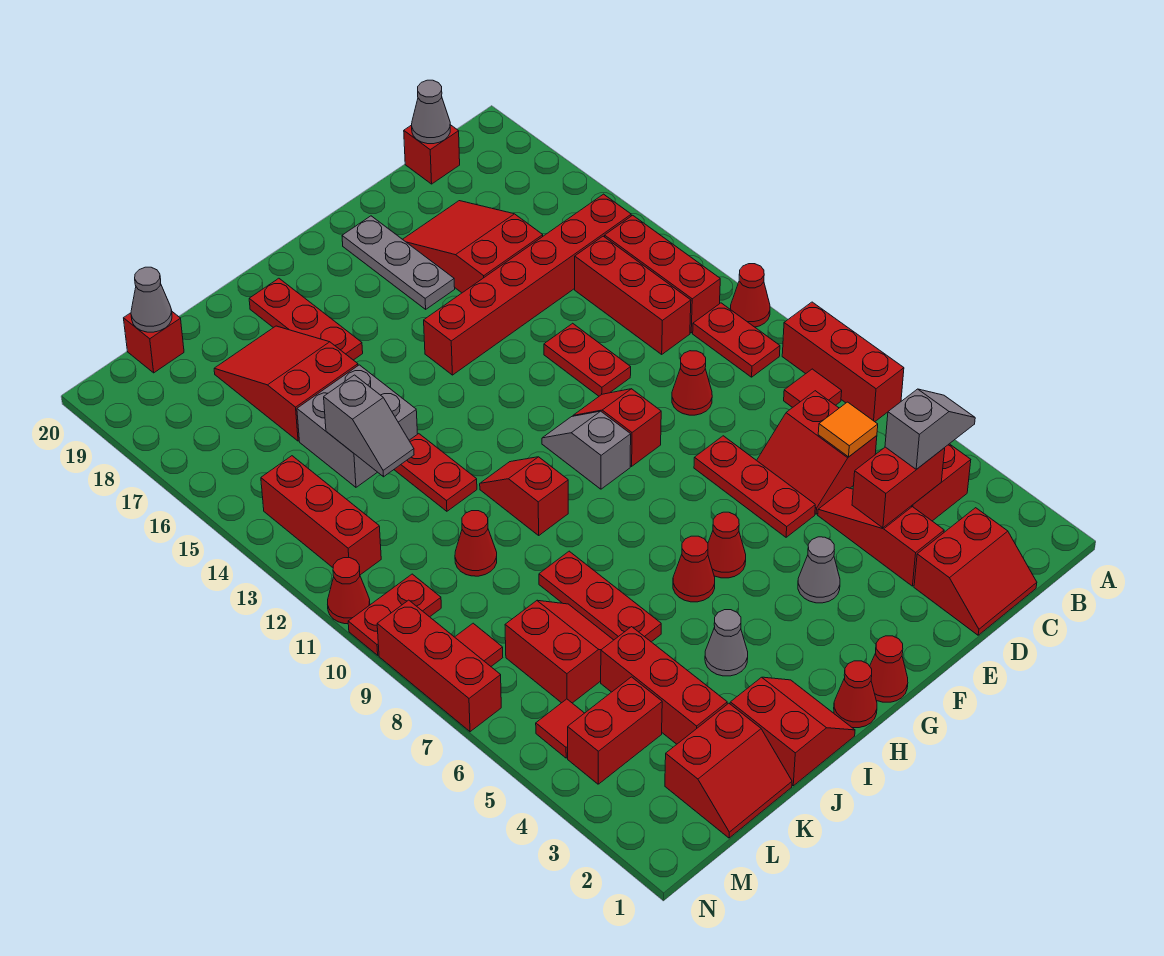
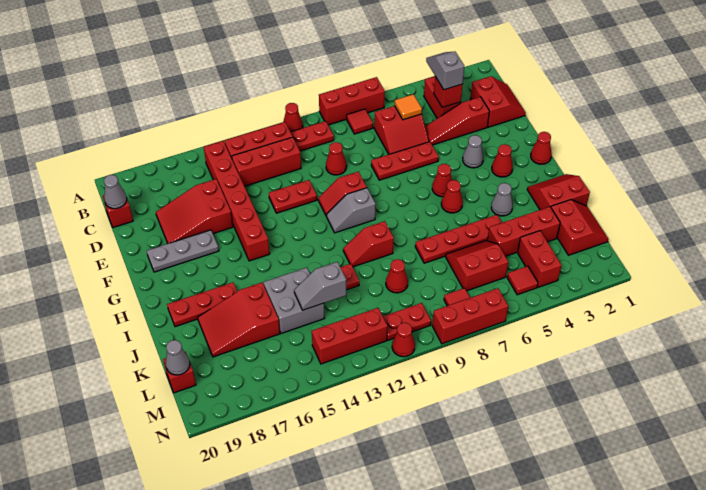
red brick C4:D4 level 2 -> red brick C4 level 2
red cone H1 level 1 -> red cone G3 level 1
red plate J6:J8 level 1 -> red plate J5:J8 level 1
grey slope K13:K14 level 2 top 14 -> grey slope K13:K14 level 2 top 13
red plate M10:N10 level 1 -> red plate M10:M11 level 1

